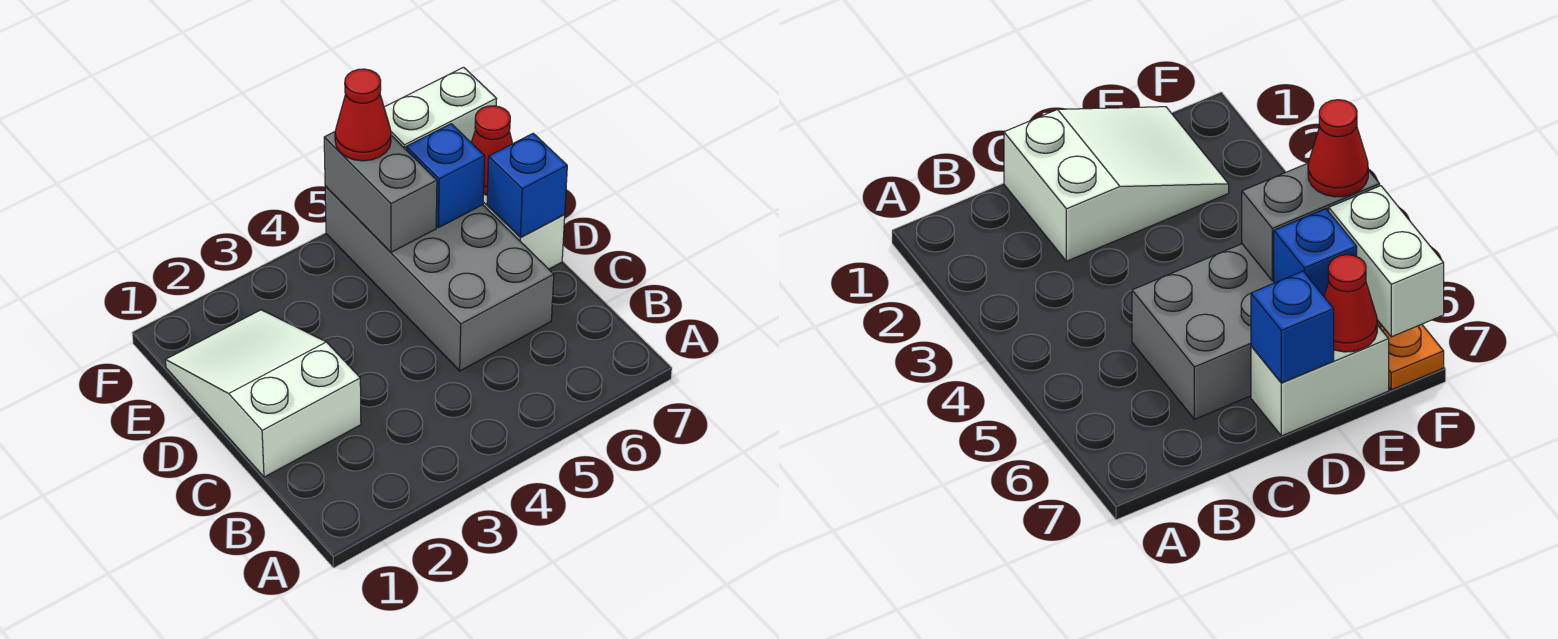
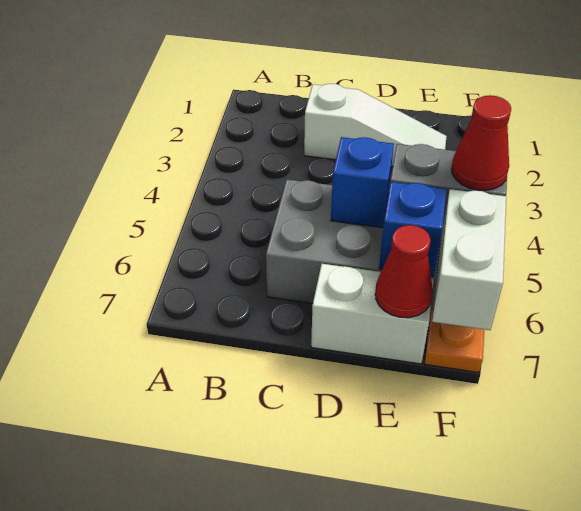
white slope C1:E2 level 1 top C -> white slope C2:E2 level 1 top C
blue brick D7 level 2 -> blue brick D5 level 2

